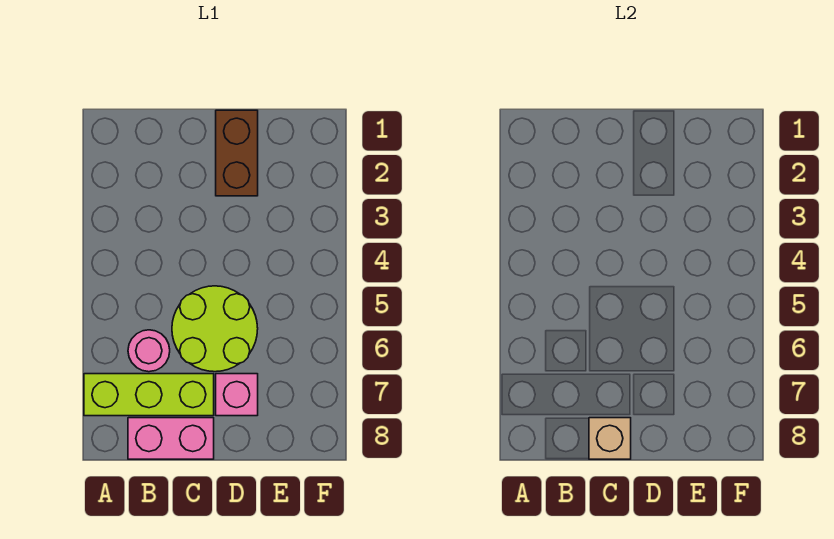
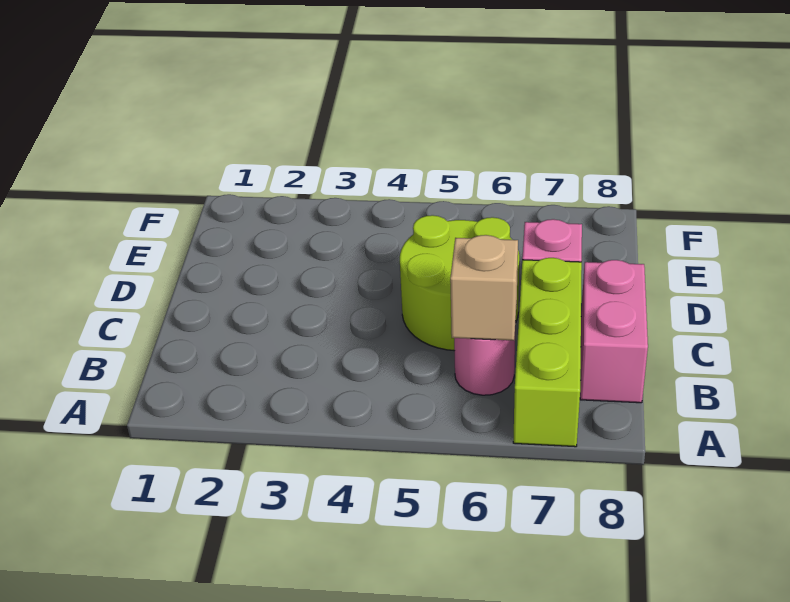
tan brick C8 level 2 -> tan brick B6 level 2
brown brick D1:D2 level 1 -> none

